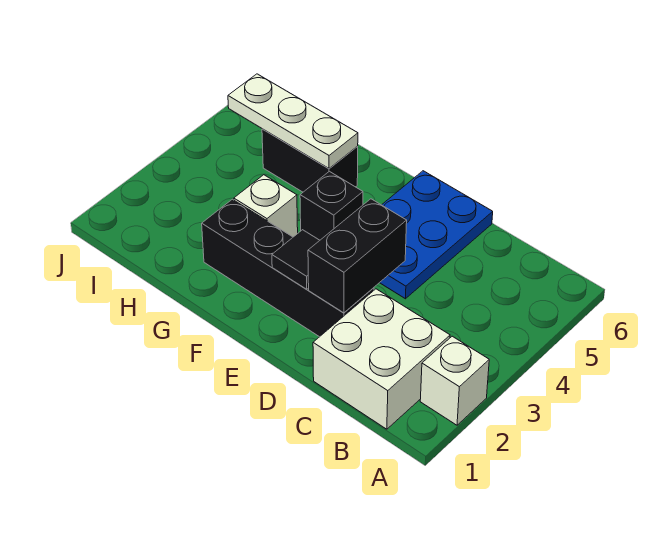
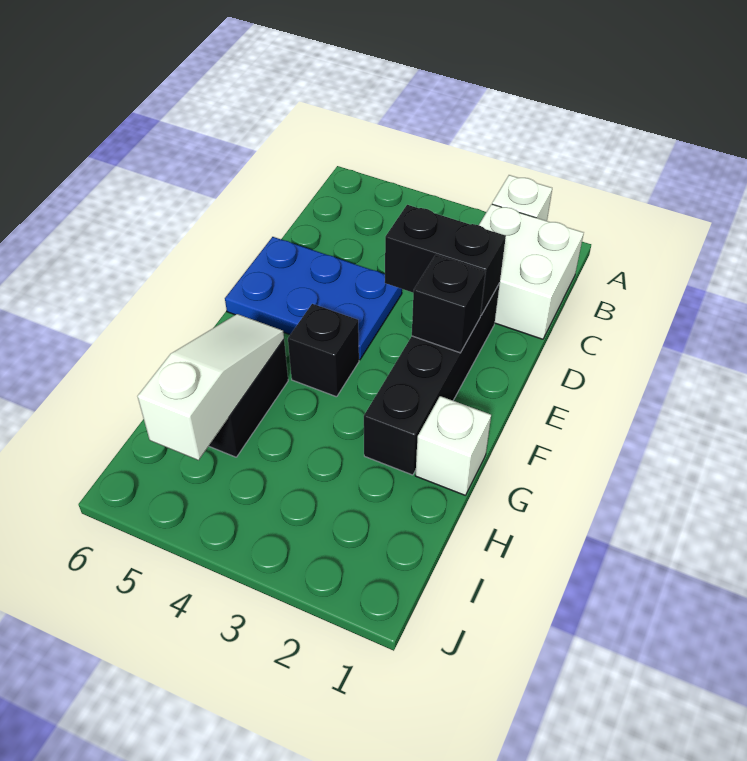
black tile E2 level 2 -> black brick E2 level 2
white brick G3 level 1 -> white brick G1 level 1
white plate G5:I5 level 2 -> white slope G5:I5 level 2 top I

